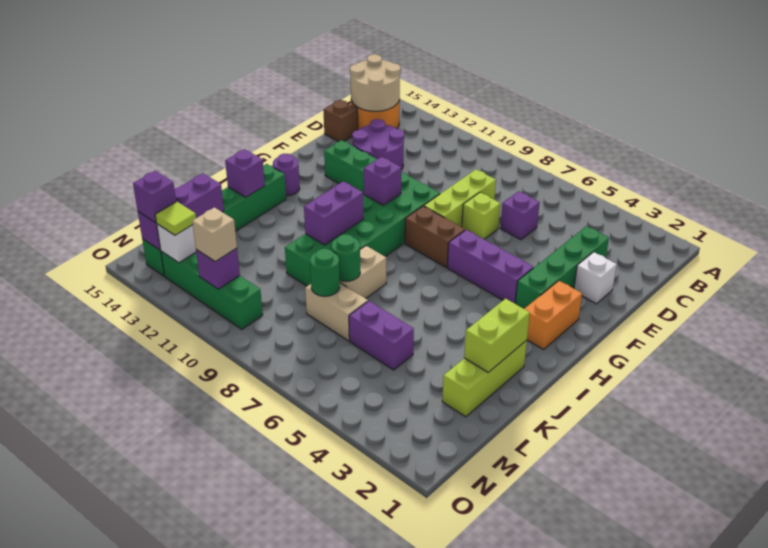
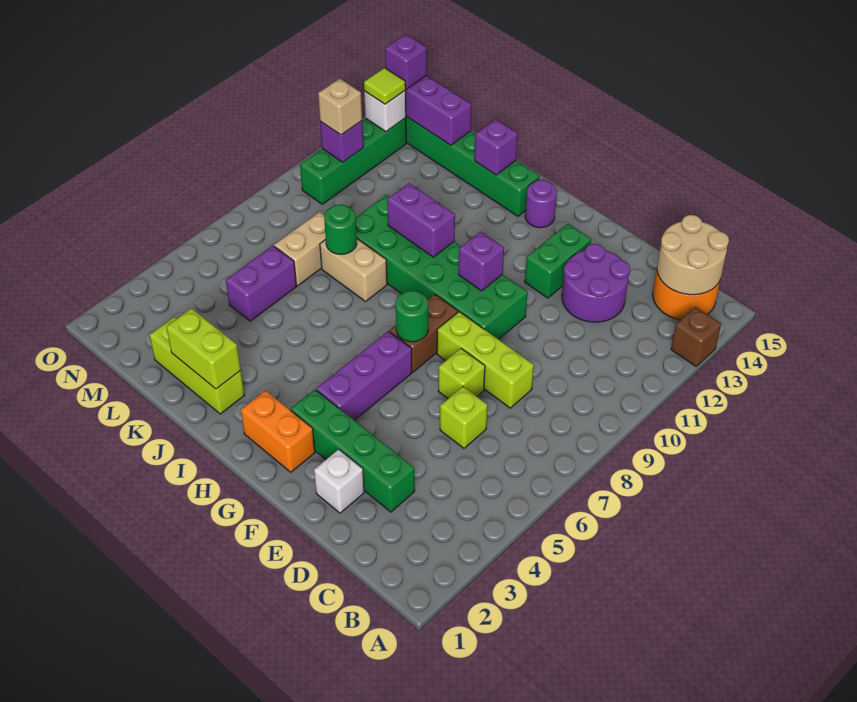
purple brick D6 level 1 -> lime brick D6 level 1
brown brick D15 level 1 -> brown brick A13 level 1
green round brick L8 level 2 -> green round brick G7 level 2

